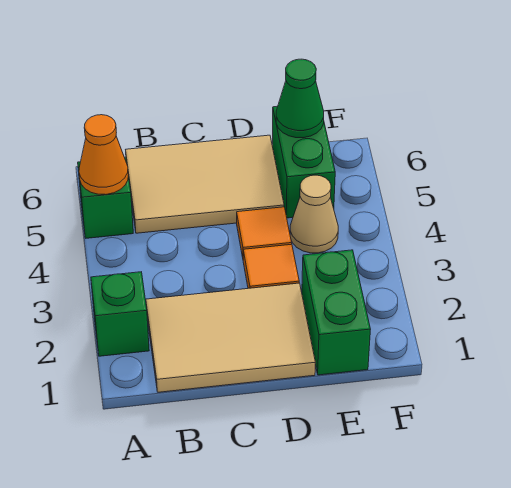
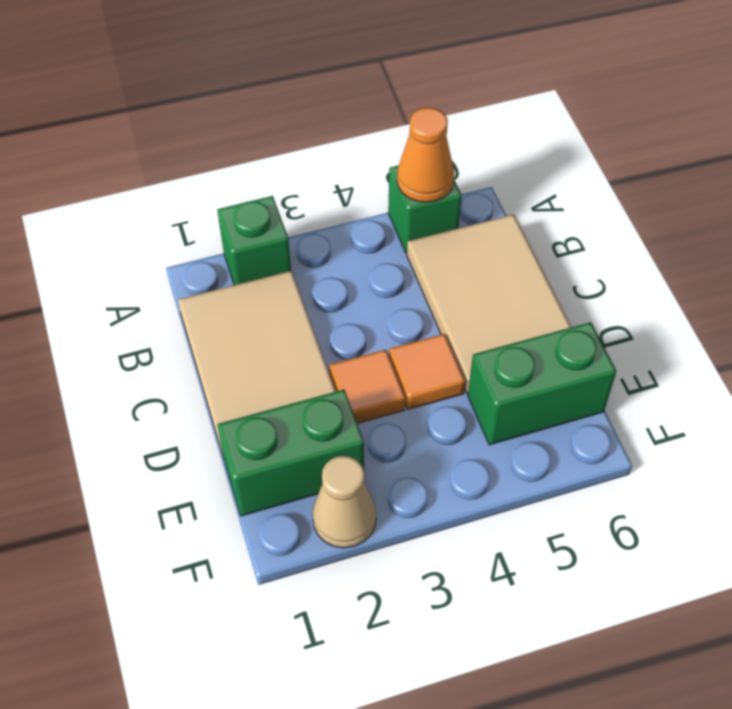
tan cone E4 level 1 -> tan cone F2 level 1
green cone E6 level 2 -> none

